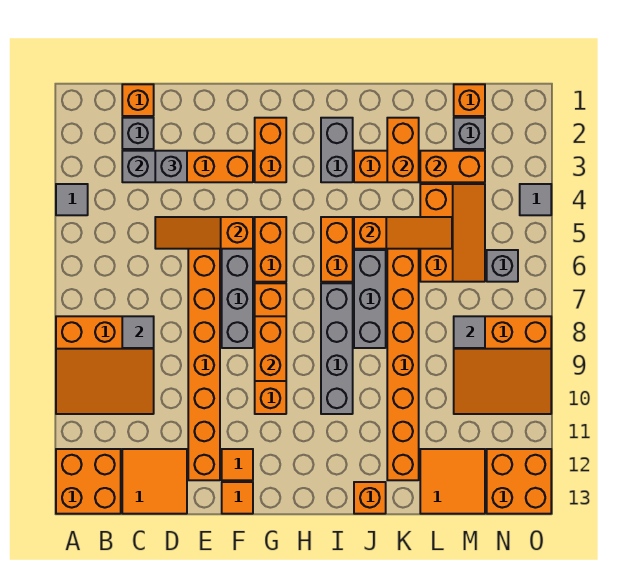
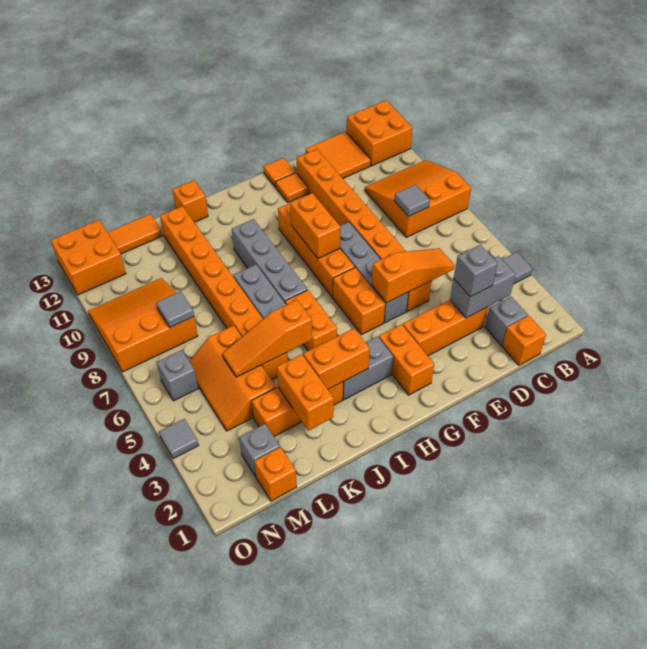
grey brick I2:I3 level 1 -> grey brick H3:I3 level 1
orange brick L3:M3 level 2 -> orange brick I3:J3 level 2
orange tile L12:M13 level 1 -> orange tile L13:M13 level 1

